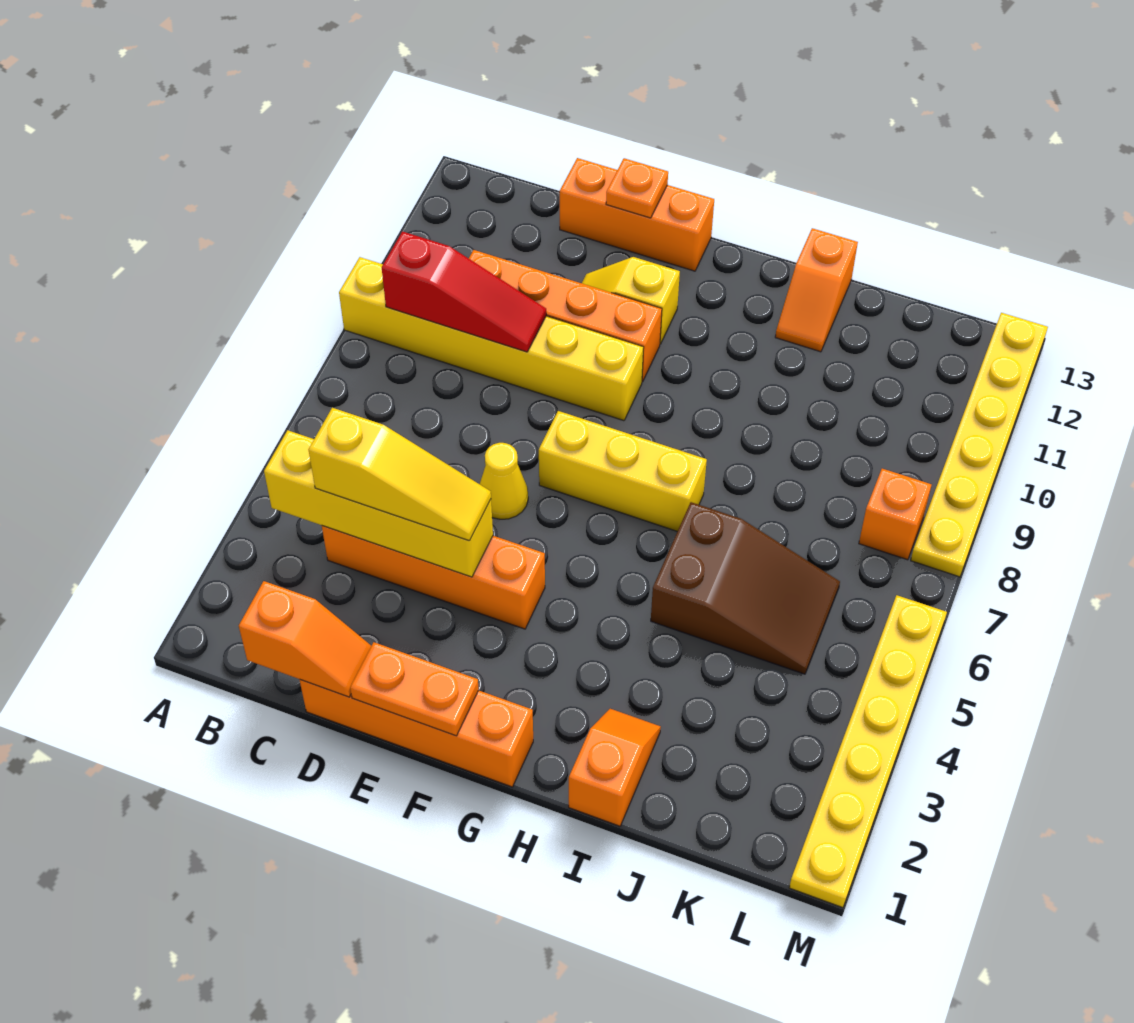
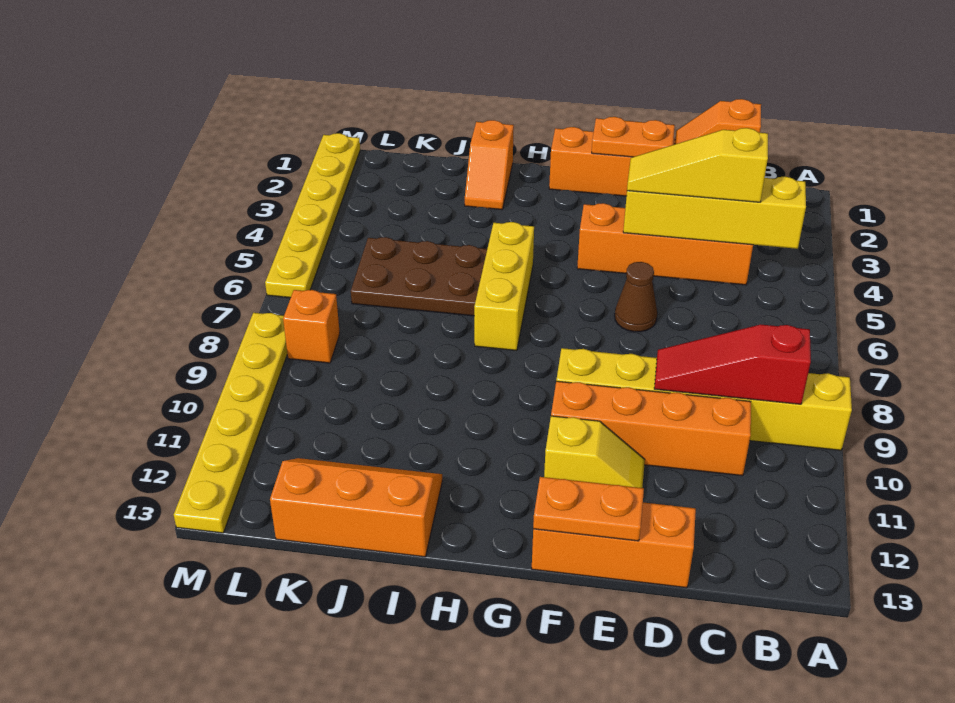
yellow cone E6 level 1 -> brown cone E6 level 1
orange plate E13 level 2 -> orange plate E13:F13 level 2
yellow brick F7:H7 level 1 -> yellow brick H5:H7 level 1
brown slope I5:K6 level 1 top I -> brown plate I5:K6 level 1
orange slope I12:I13 level 1 top 13 -> orange slope I12:K13 level 1 top 13

